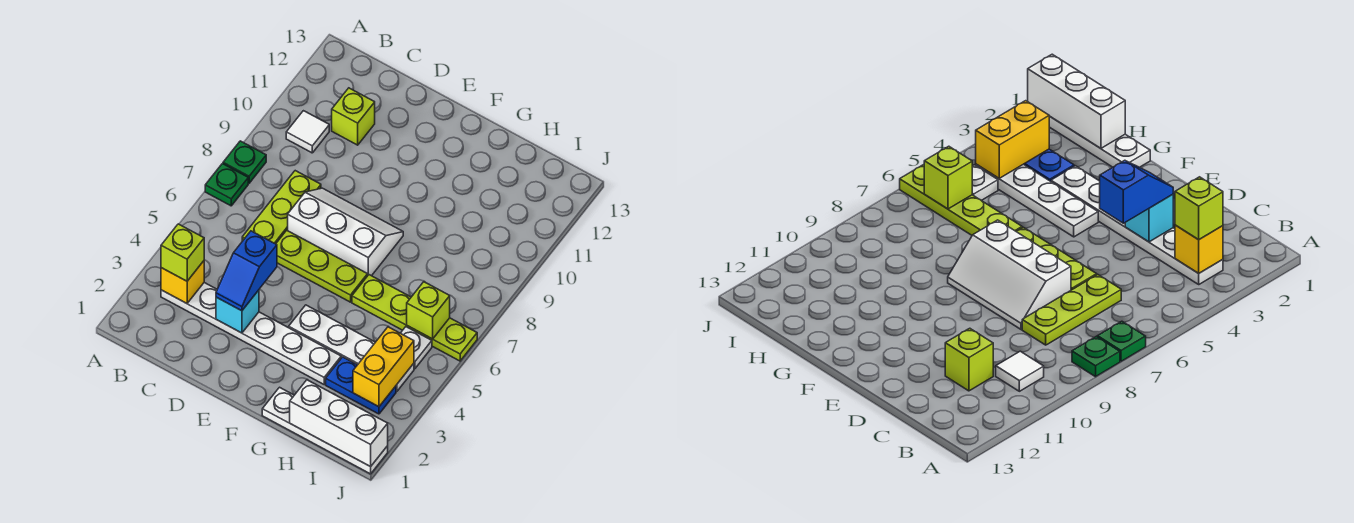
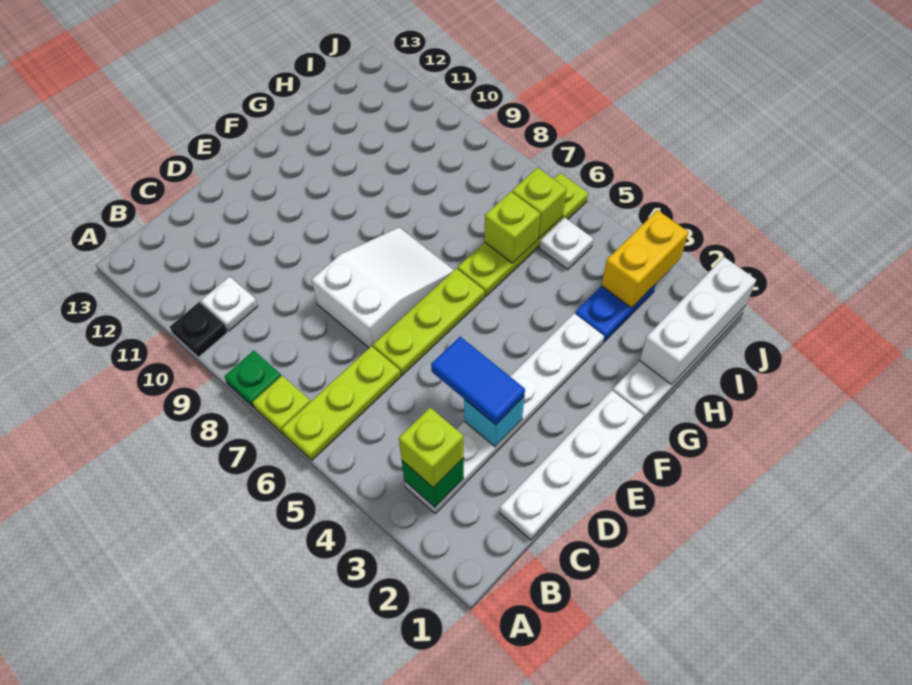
green plate A7 level 1 -> lime plate A7 level 1
none -> black plate A10 level 1
yellow brick B3 level 2 -> green brick B3 level 2
white tile B10 level 1 -> white plate B10 level 1
lime plate C6:C8 level 1 -> lime plate A6:C6 level 1
lime brick C11 level 1 -> lime brick H6 level 2
blue slope D3:D4 level 3 top 4 -> blue tile D3:D4 level 3
white slope D7:F8 level 1 top 7 -> white slope D7:F8 level 1 top D
white plate F4:I4 level 1 -> white plate C1:F1 level 1
yellow brick I3:I4 level 2 -> yellow brick I3:J3 level 2

